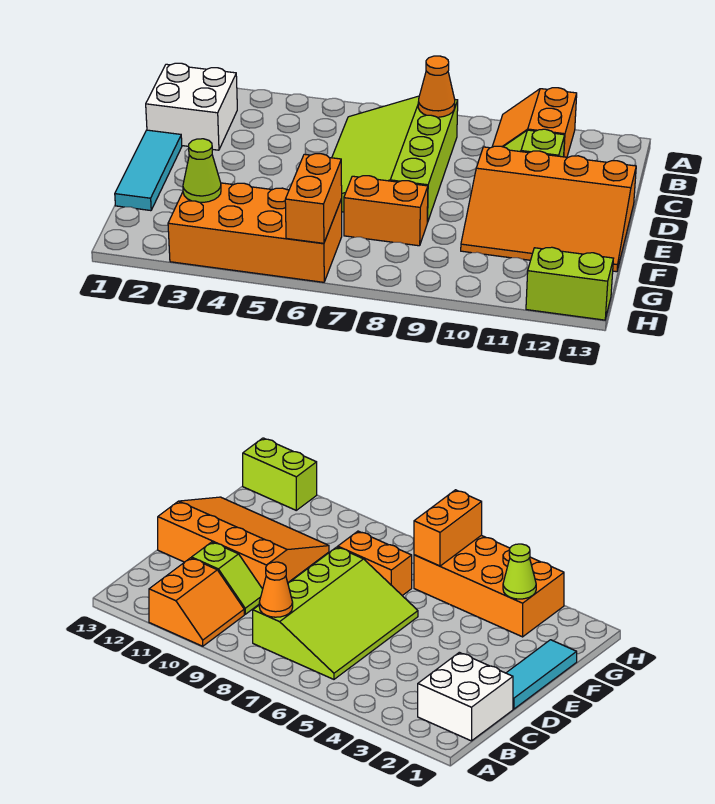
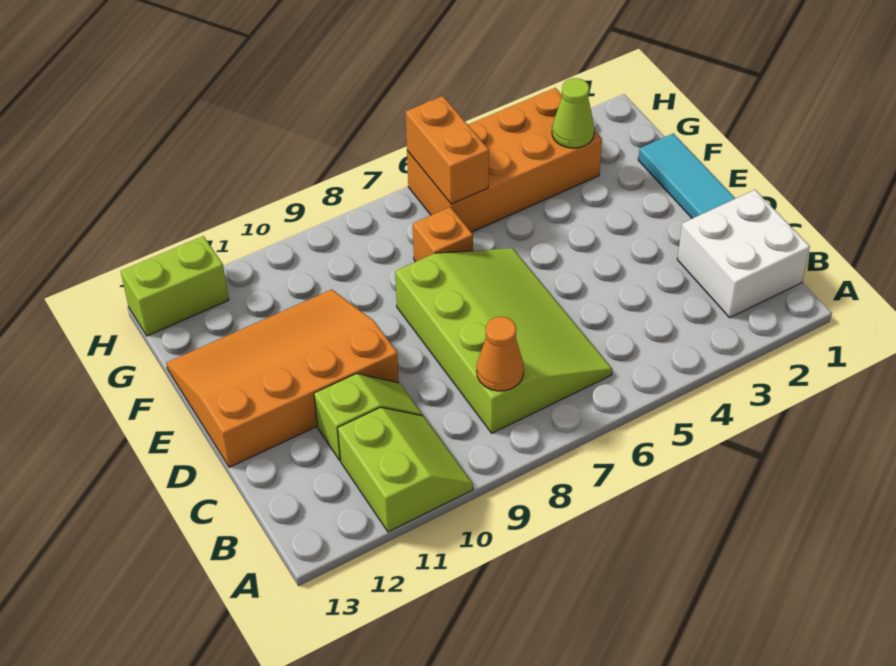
orange slope A10:B11 level 1 top 11 -> lime slope A10:B11 level 1 top 11
orange brick F7:F8 level 1 -> orange brick F7 level 1

